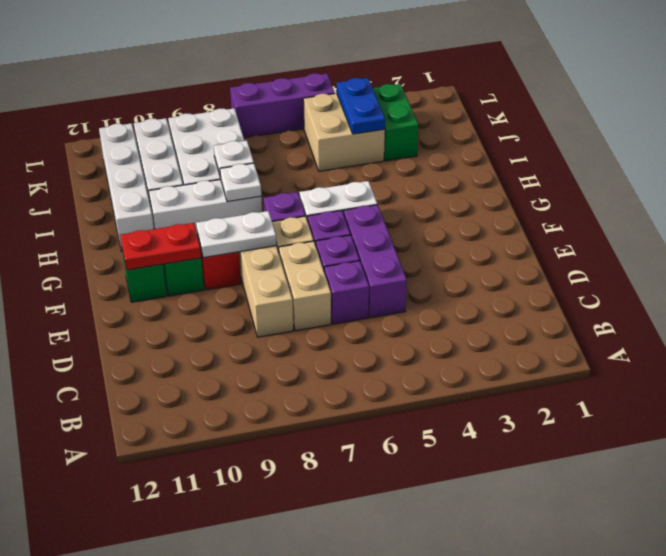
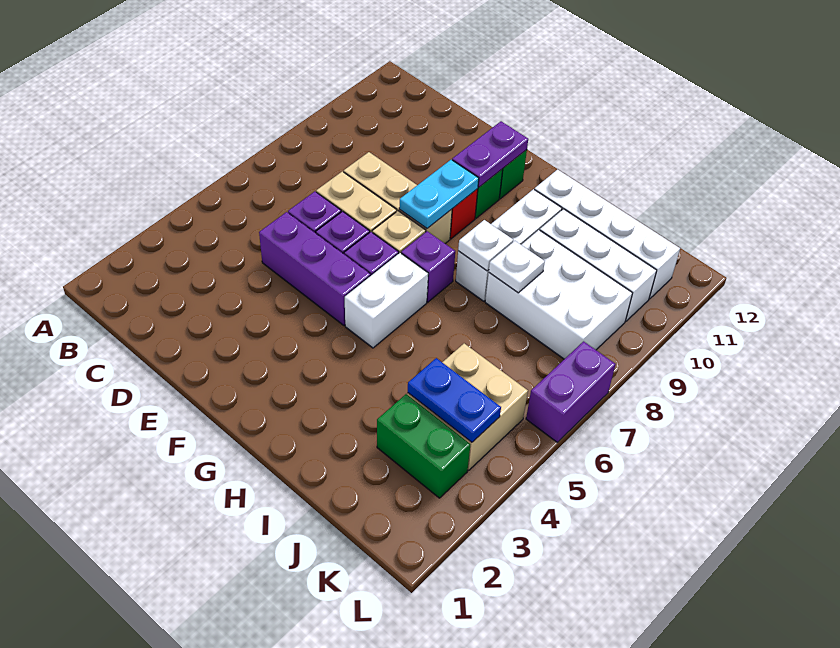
white plate F8:F9 level 2 -> cyan plate F8:F9 level 2
red plate F10:F11 level 2 -> purple plate F10:F11 level 2
purple brick L5:L7 level 1 -> purple brick L6:L7 level 1

